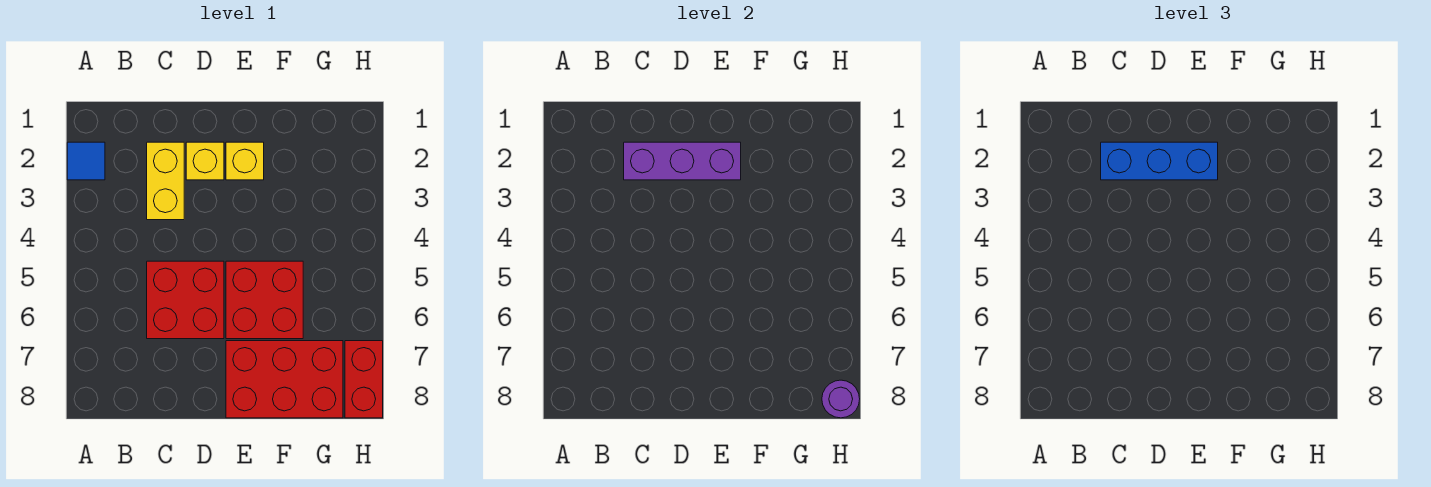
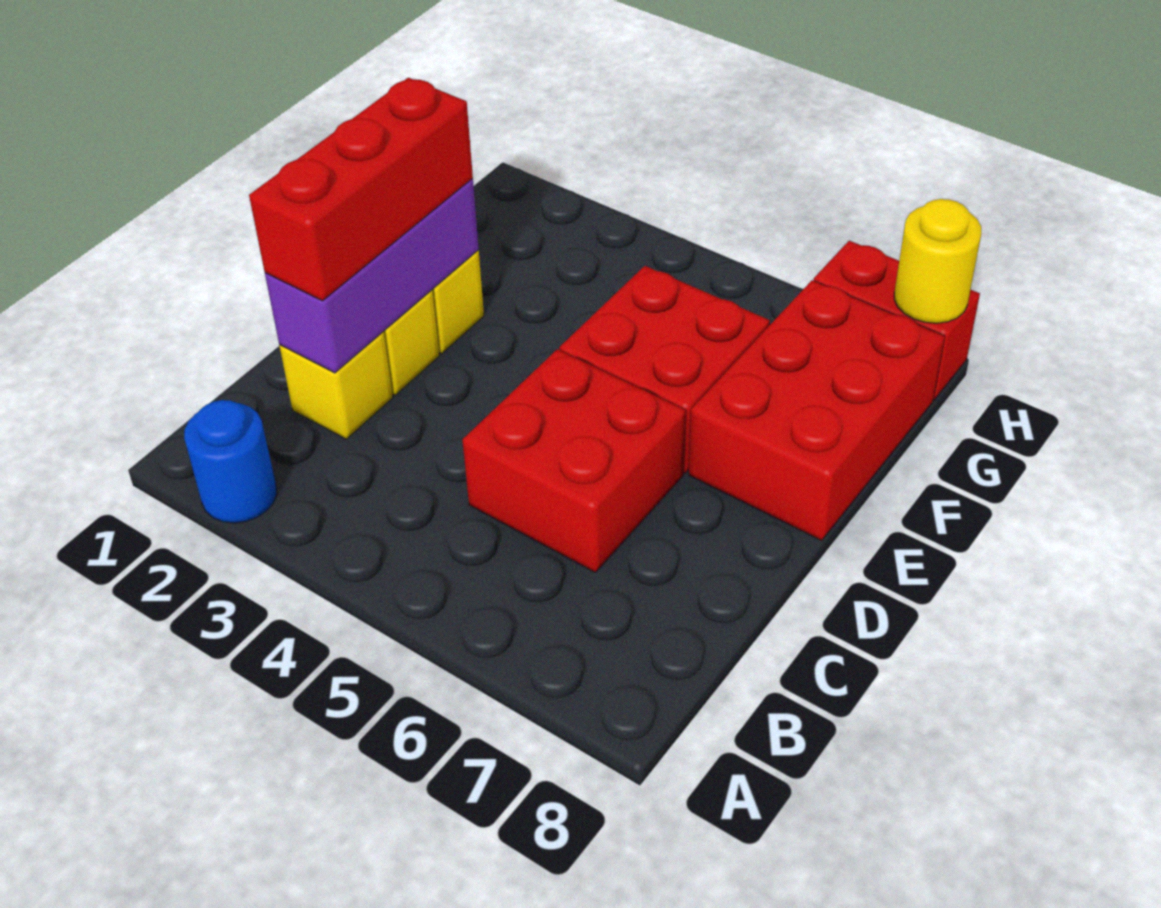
blue tile A2 level 1 -> blue round brick A2 level 1
yellow brick C2:C3 level 1 -> yellow brick C2 level 1
blue brick C2:E2 level 3 -> red brick C2:E2 level 3
purple round brick H8 level 2 -> yellow round brick H8 level 2

